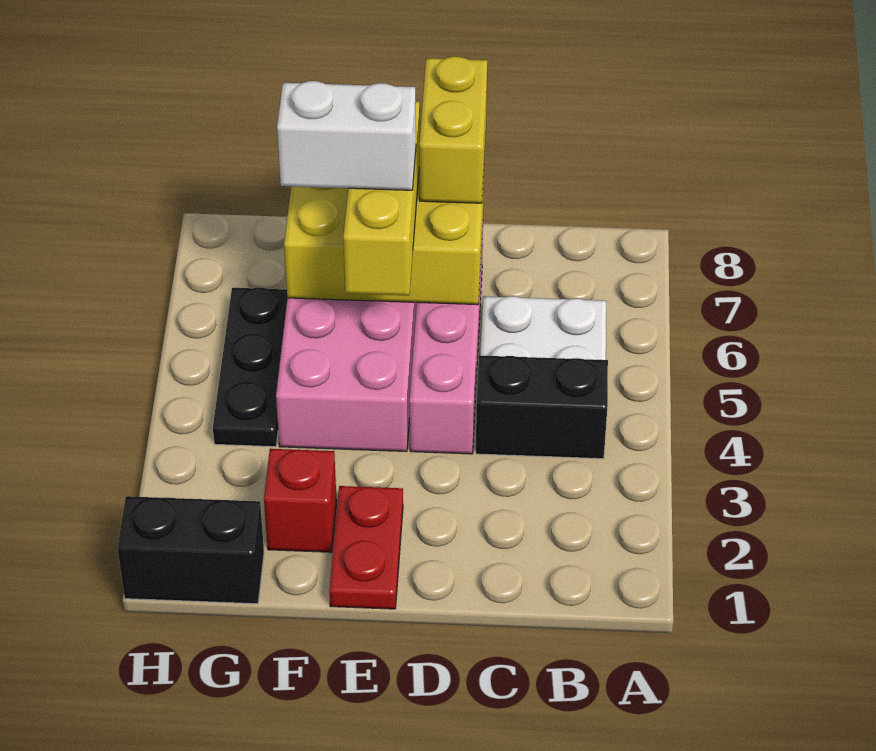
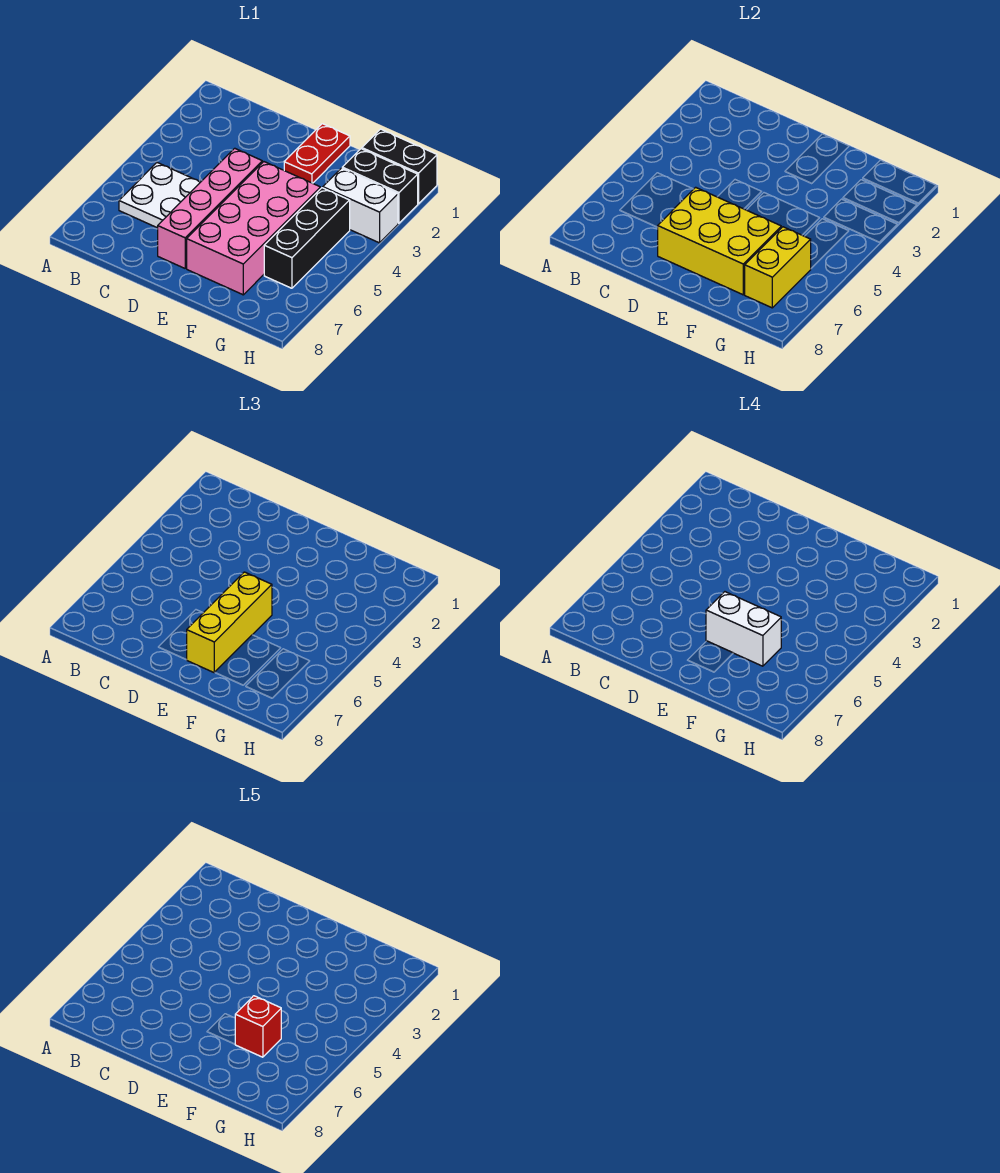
black brick B4:C4 level 1 -> black brick G2:H2 level 1
yellow brick D7:D8 level 3 -> yellow brick G6:G7 level 2
red brick F2 level 1 -> red brick F6 level 5
none -> white brick G3:H3 level 1
black plate G4:G6 level 1 -> black brick G4:G6 level 1

